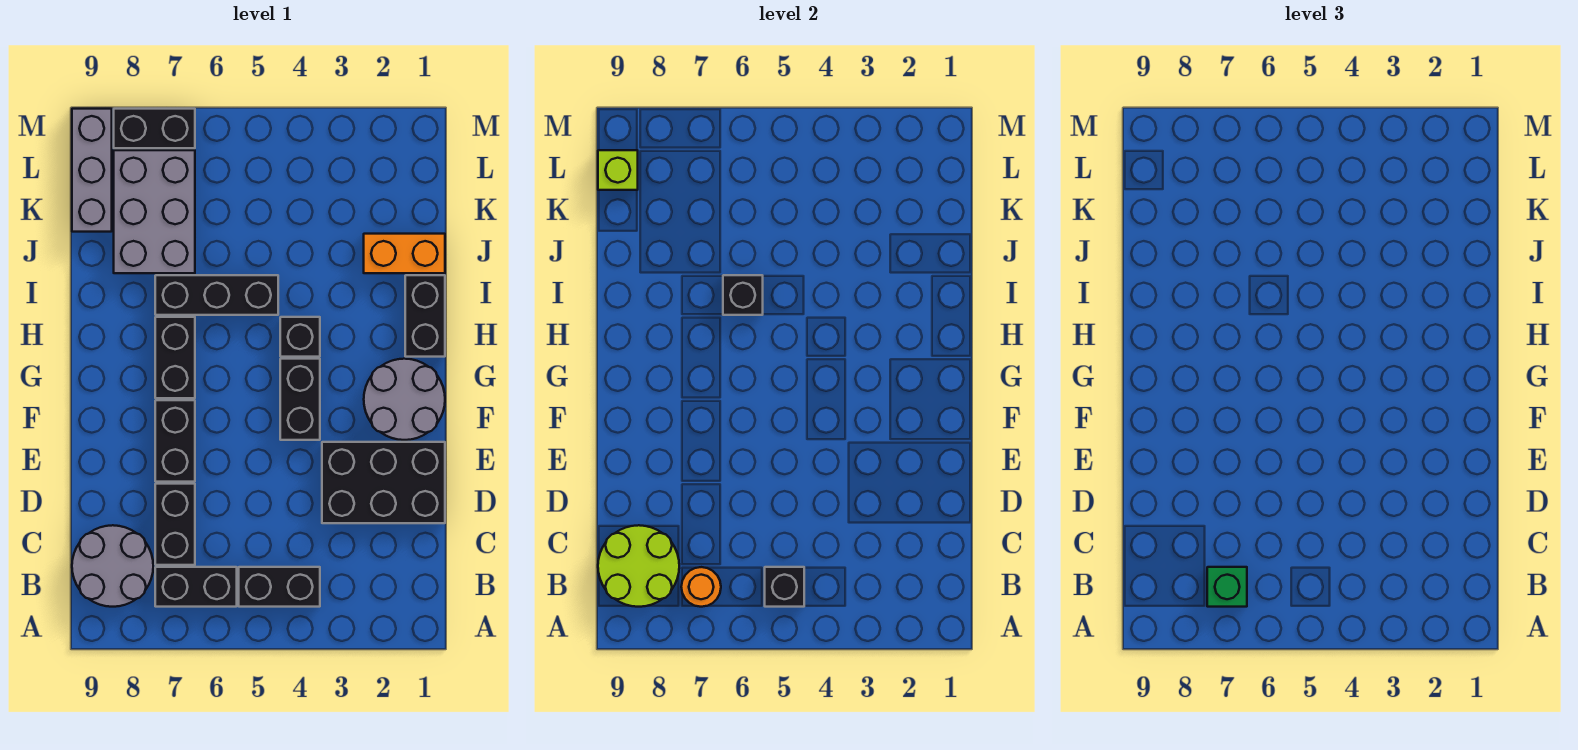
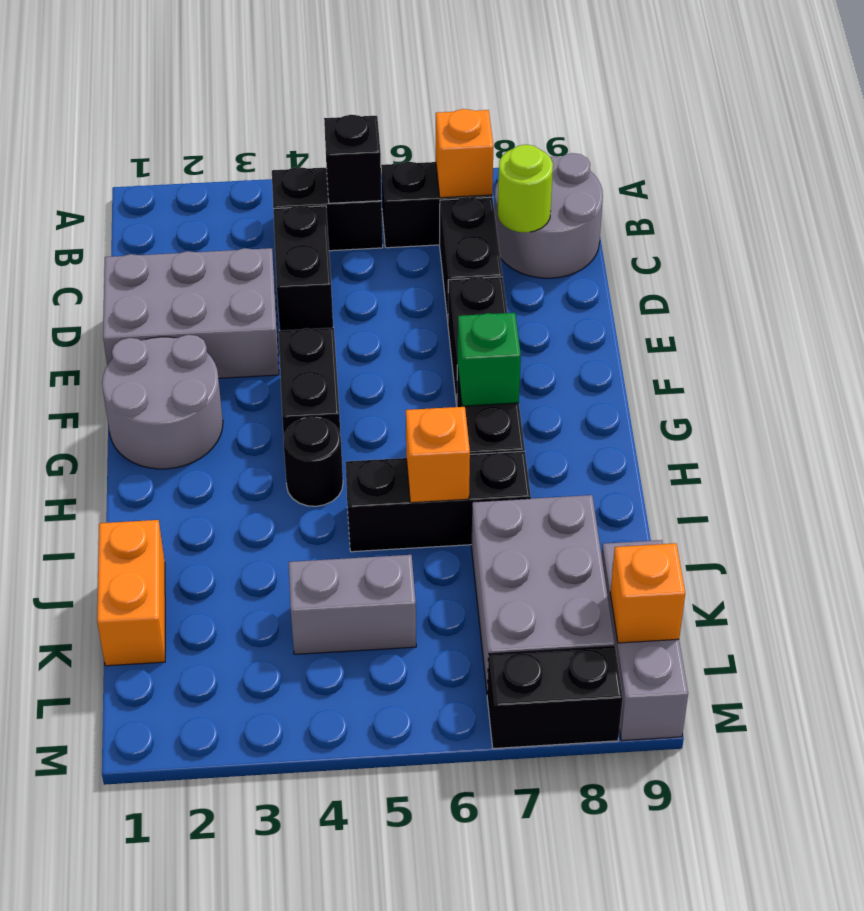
orange round brick B7 level 2 -> orange brick B7 level 2
green brick B7 level 3 -> green brick G7 level 2
lime round brick B8:C9 level 2 -> lime round brick C8 level 2
black brick D1:E3 level 1 -> grey brick D1:E3 level 1
black brick H1:I1 level 1 -> black brick C4:D4 level 1
black brick H4 level 1 -> black round brick H4 level 1
black brick I6 level 2 -> orange brick I6 level 2
orange brick J1:J2 level 1 -> orange brick J1:K1 level 1
none -> grey brick K4:K5 level 1
lime brick L9 level 2 -> orange brick L9 level 2

